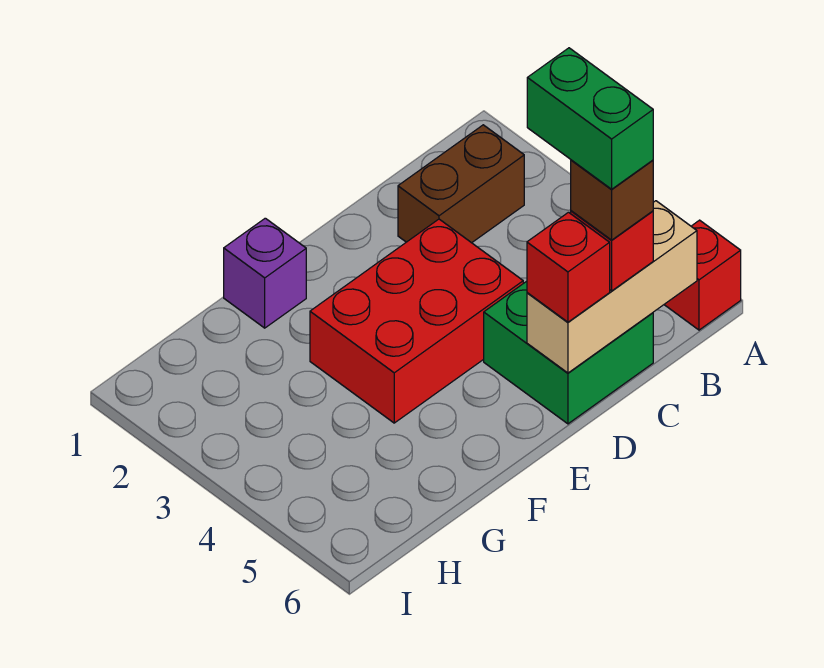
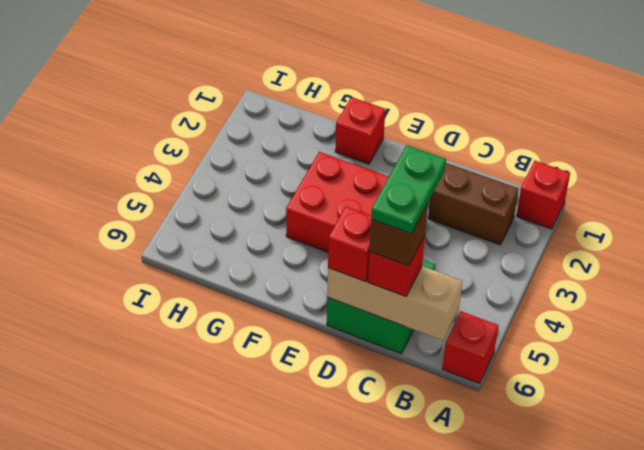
none -> red brick A1 level 1
green brick C5:C6 level 5 -> green plate C5:C6 level 5
purple brick F1 level 1 -> red brick F1 level 1

